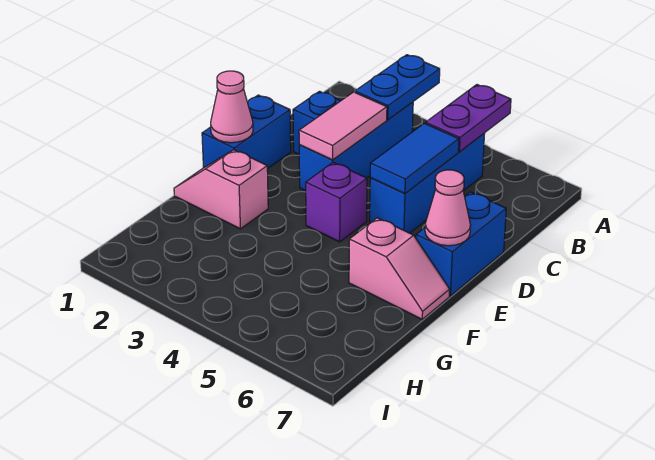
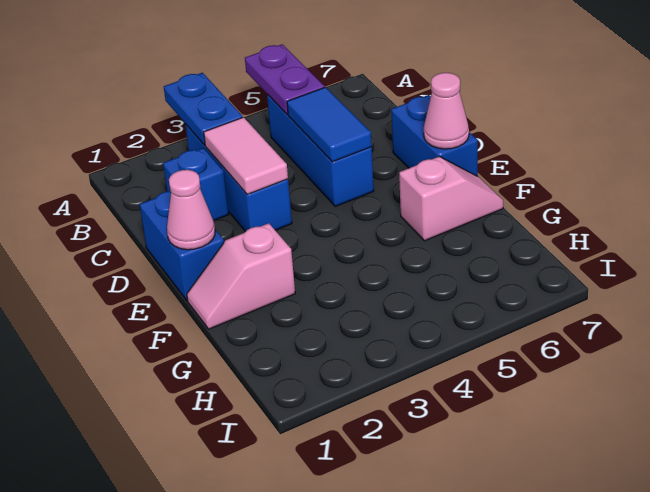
purple brick E4 level 1 -> none

